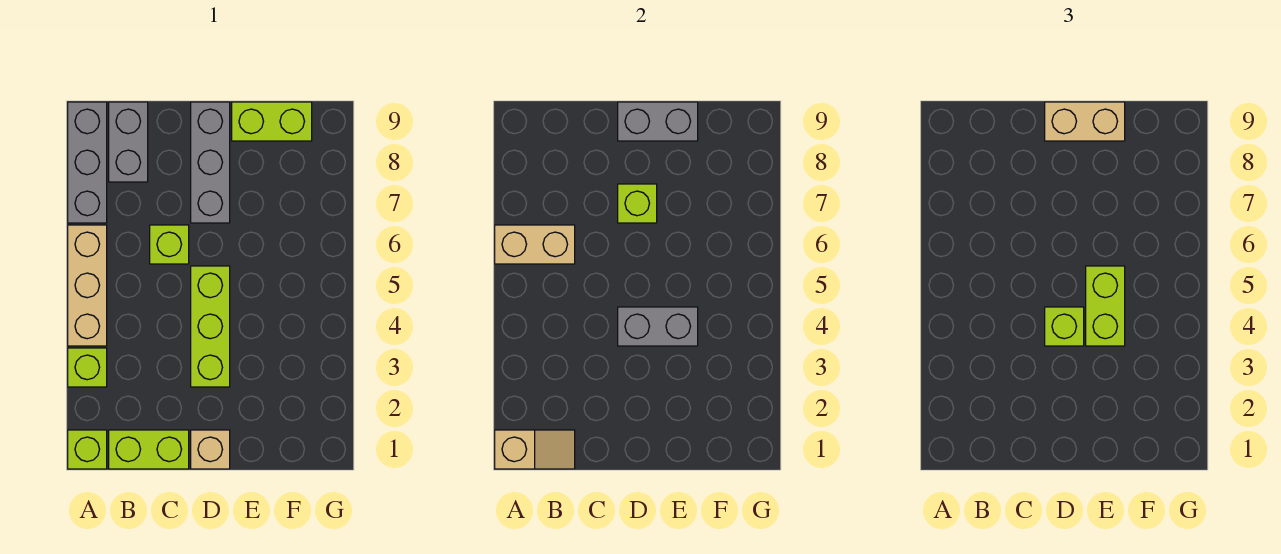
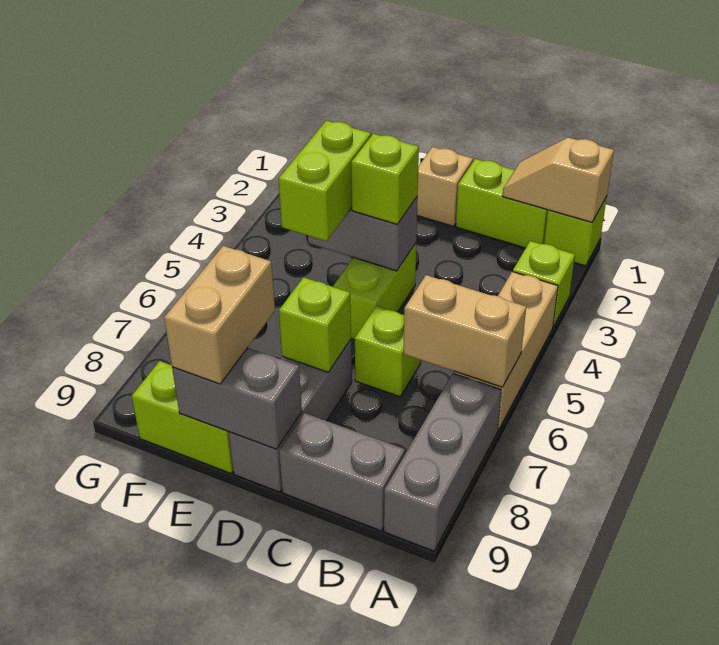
grey brick B8:B9 level 1 -> grey brick B9:C9 level 1
lime brick D3:D5 level 1 -> lime brick D4:D5 level 1
tan brick D9:E9 level 3 -> tan brick E8:E9 level 3

